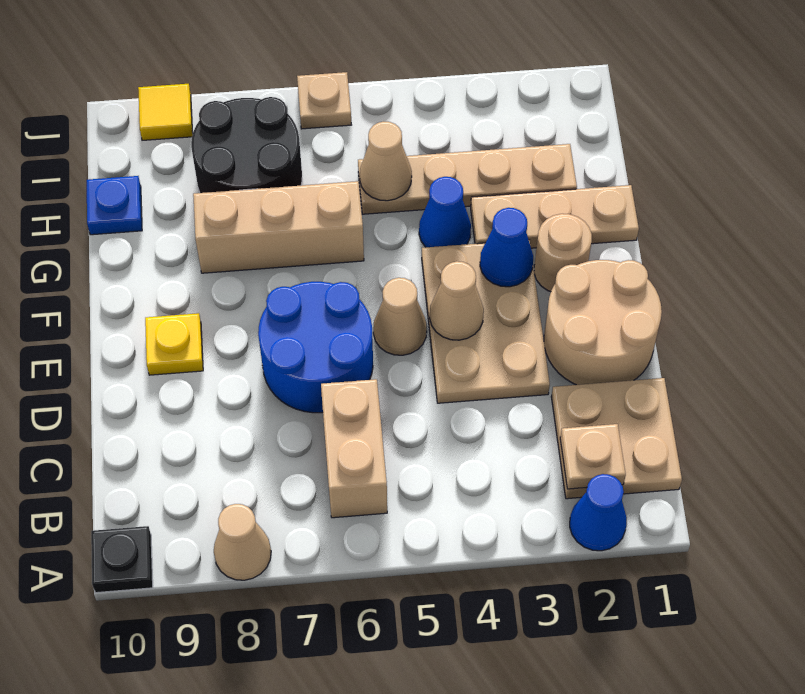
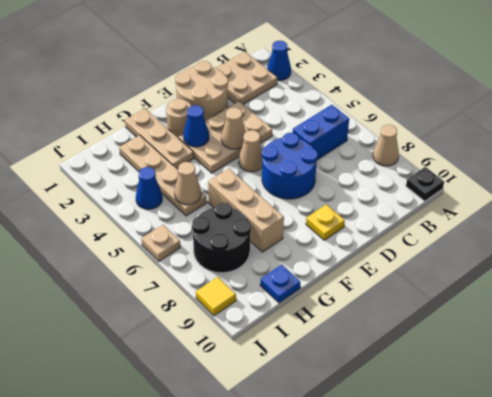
tan plate B2 level 2 -> none
tan brick B6:C6 level 1 -> blue brick B6:C6 level 1
blue cone G4 level 1 -> blue cone I4 level 1

